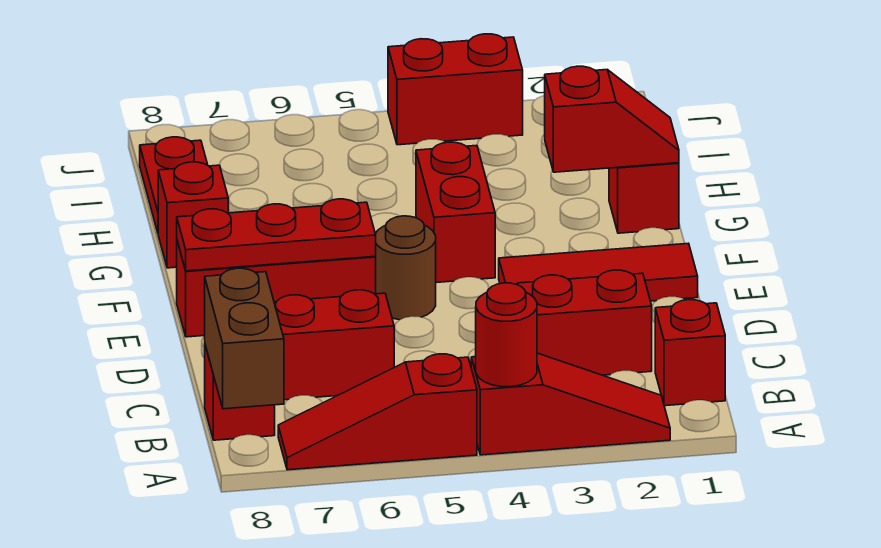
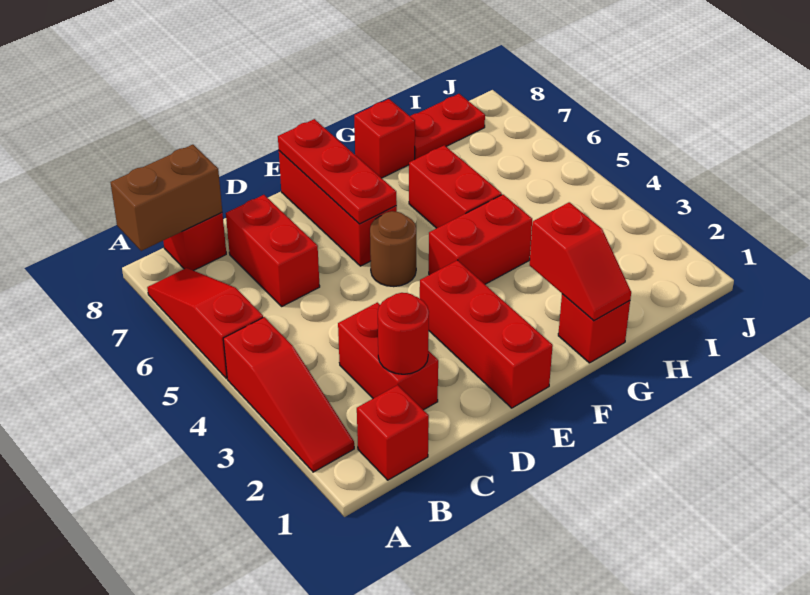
red round brick A4 level 2 -> red round brick C2 level 2
red tile E1:E3 level 1 -> red brick E1:E3 level 1
red brick J3:J4 level 1 -> red brick G5:G6 level 1

